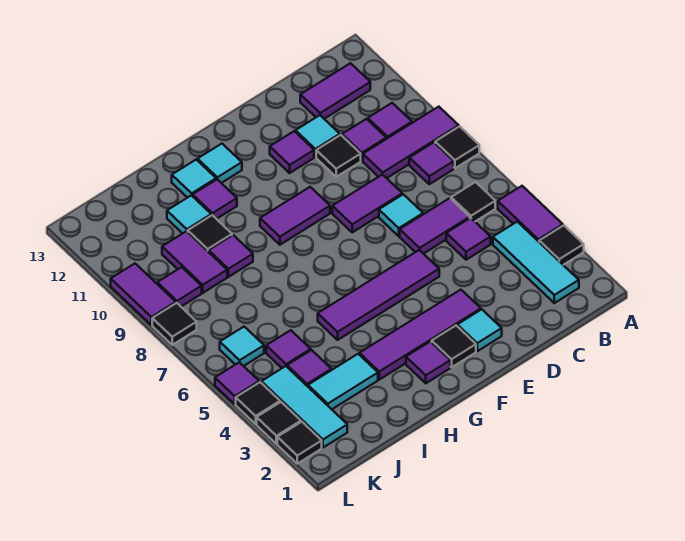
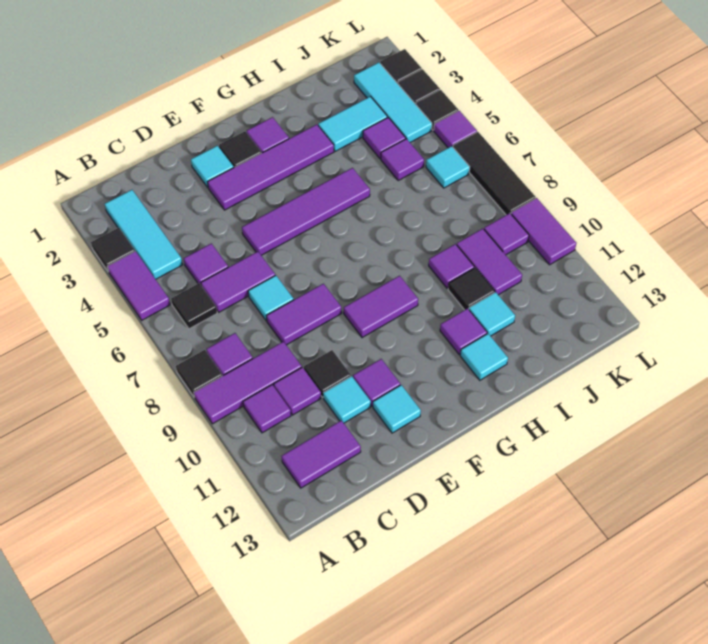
cyan tile G12 level 1 -> cyan tile E12 level 1
black tile L8 level 1 -> black tile L6:L8 level 1

